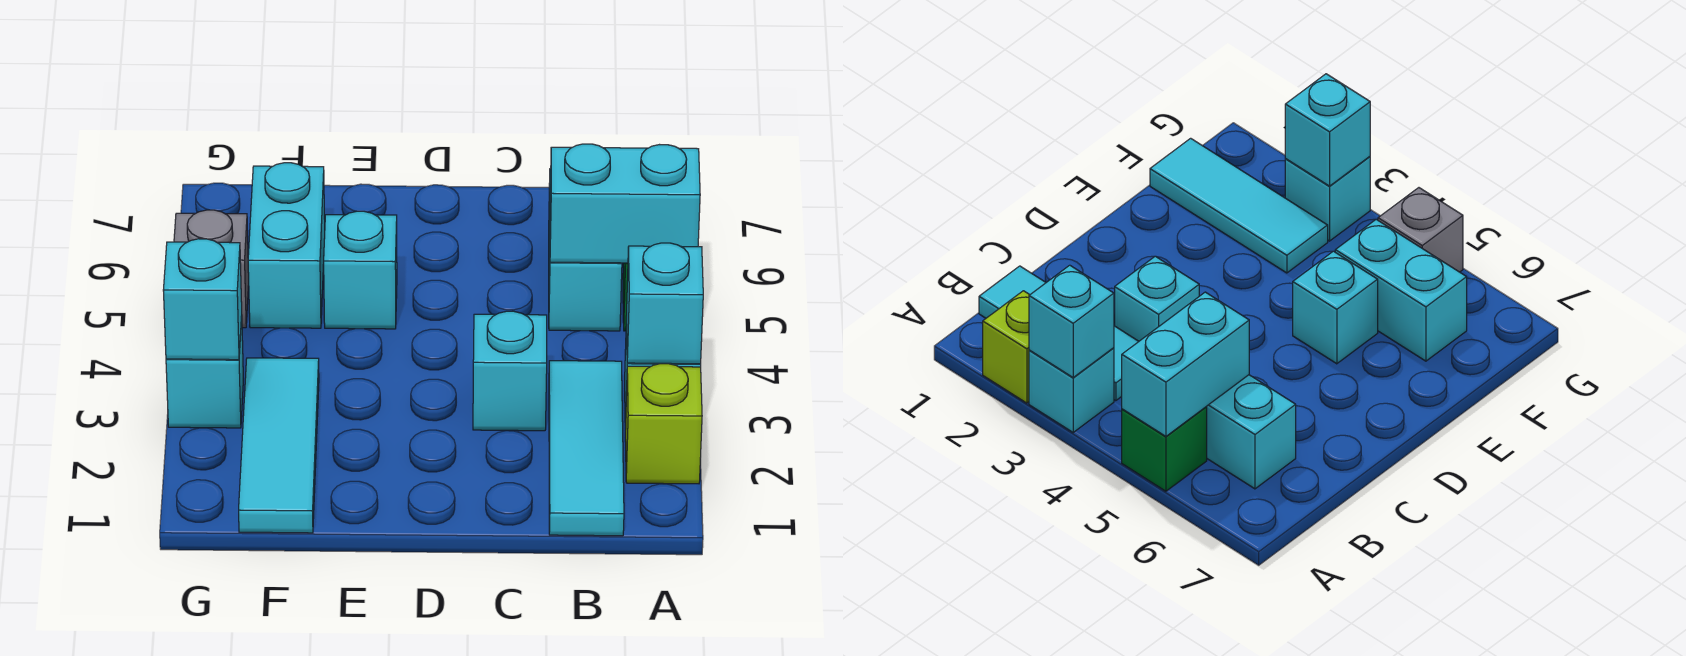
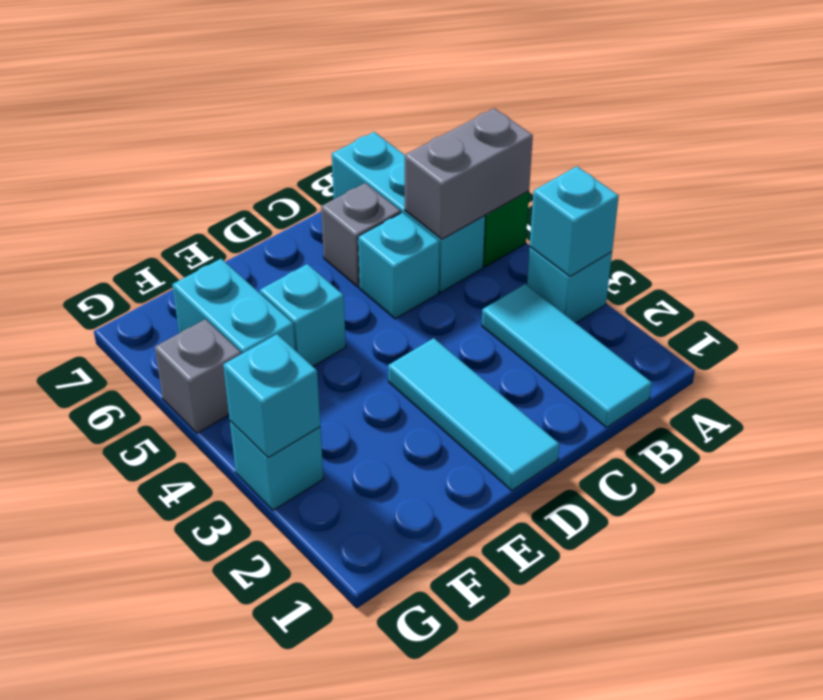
lime brick A2 level 1 -> none
cyan brick A5:B5 level 2 -> grey brick A5:B5 level 2
cyan brick B5:B6 level 1 -> cyan brick B5:B7 level 1
cyan brick C3 level 1 -> cyan brick C5 level 1
none -> grey brick C6 level 1
cyan tile F1:F3 level 1 -> cyan tile D1:D3 level 1

